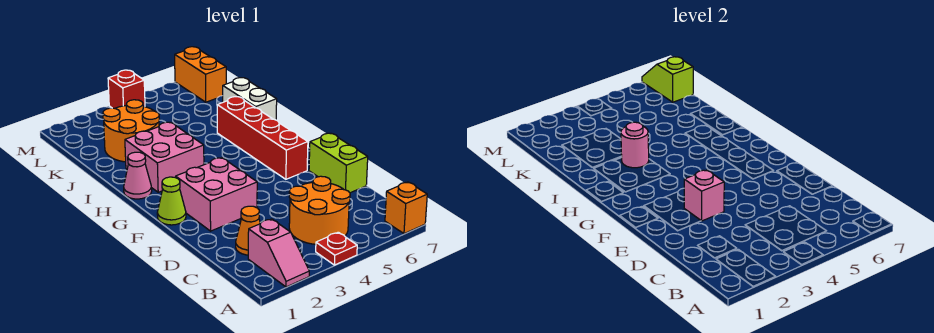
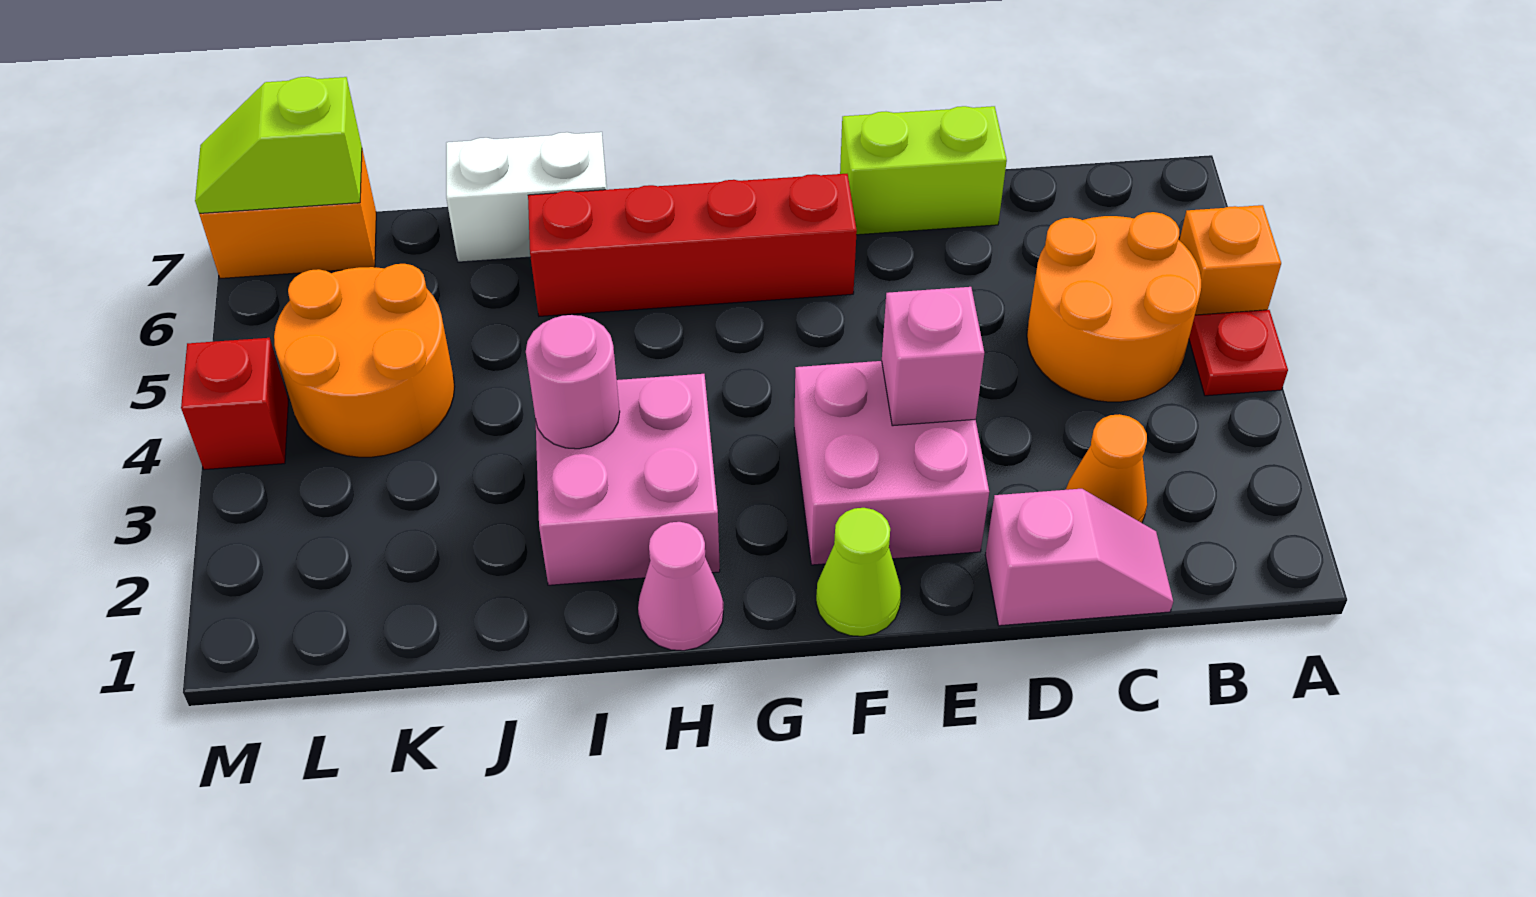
pink slope A2:B2 level 1 top B -> pink slope C1:D1 level 1 top D
orange brick A7 level 1 -> orange brick A5 level 1
orange round brick J2:K3 level 1 -> orange round brick K4:L5 level 1

